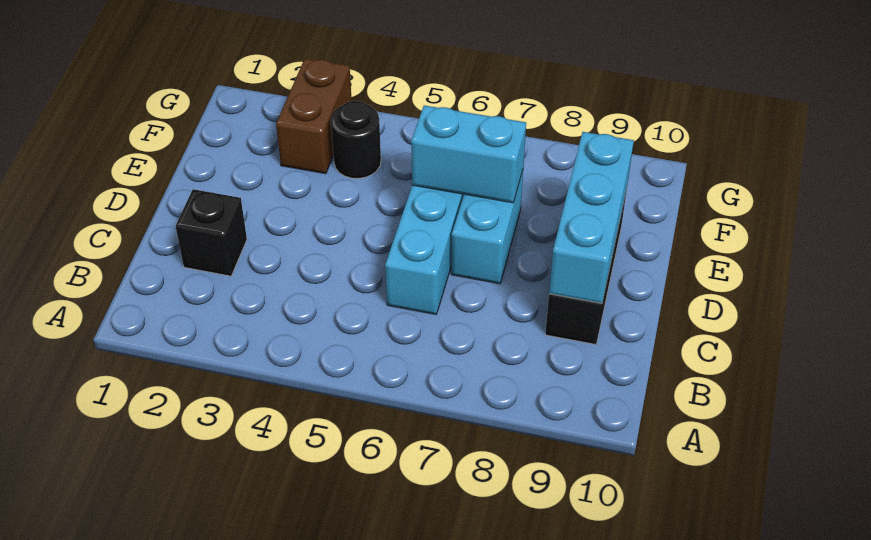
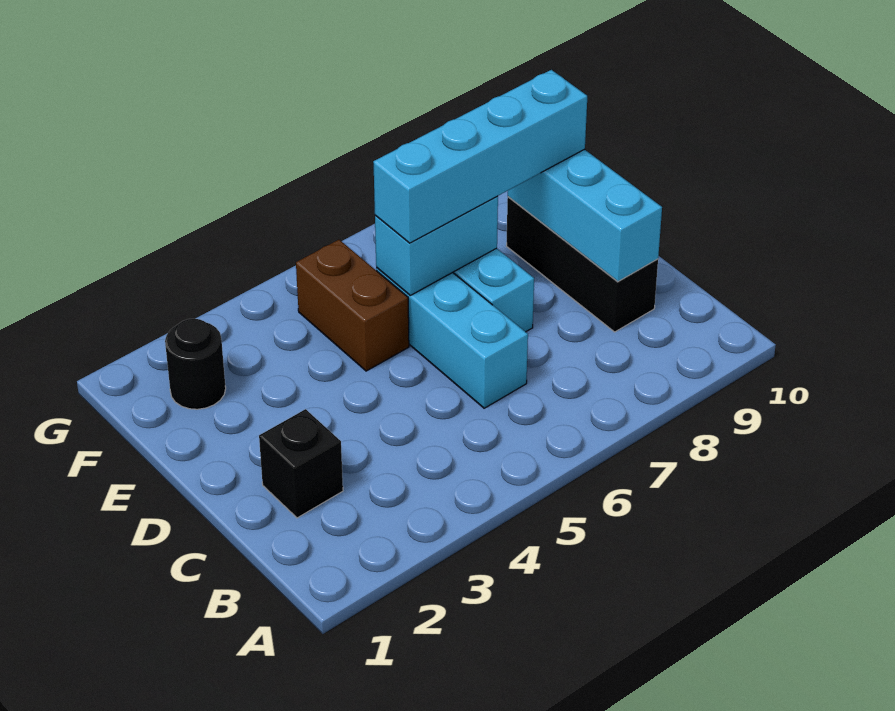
none -> cyan brick E6:E9 level 3
brown brick F3:G3 level 1 -> brown brick E5:F5 level 1
black round brick F4 level 1 -> black round brick F2 level 1

